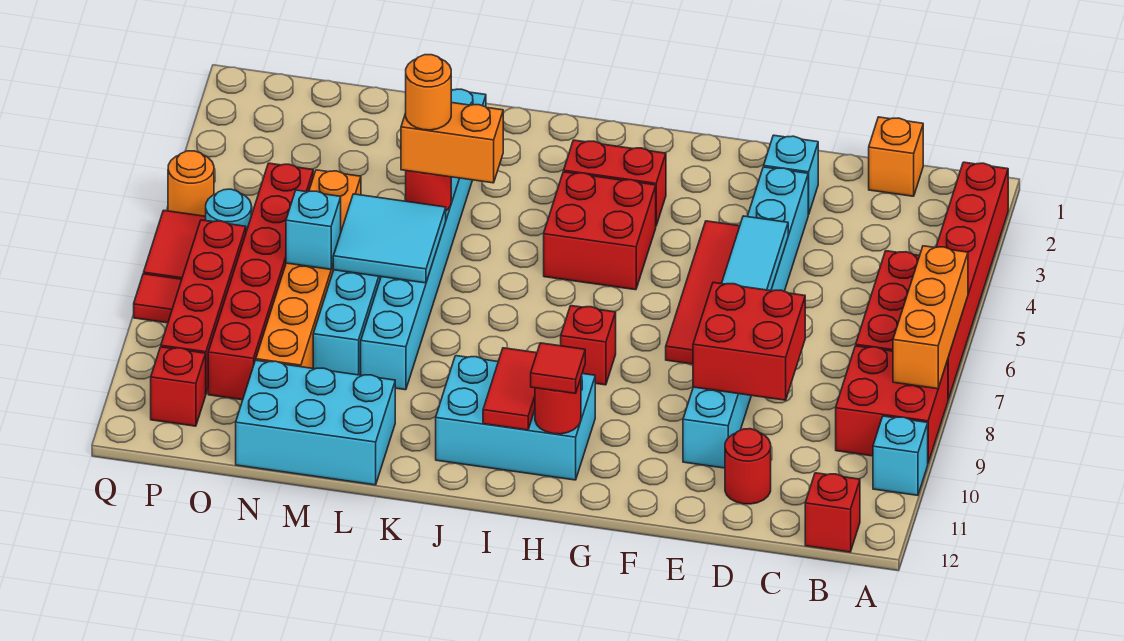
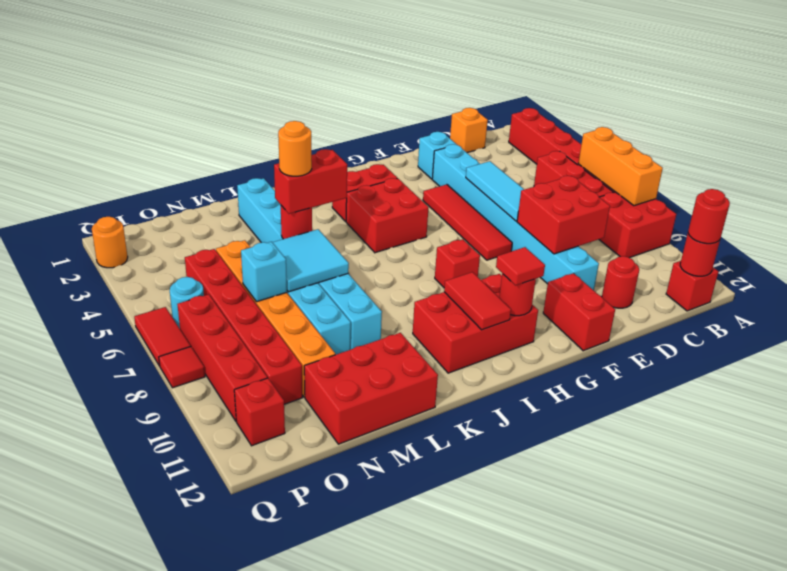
cyan brick A10 level 1 -> none
none -> red round brick B12 level 2
none -> red round brick B12 level 3
none -> red brick F11:F12 level 1
cyan brick H10:J11 level 1 -> red brick H10:J11 level 1
orange brick K5:L5 level 3 -> red brick K5:L5 level 3
cyan brick L11:N12 level 1 -> red brick L11:N12 level 1
orange round brick Q5 level 1 -> orange round brick Q2 level 1

